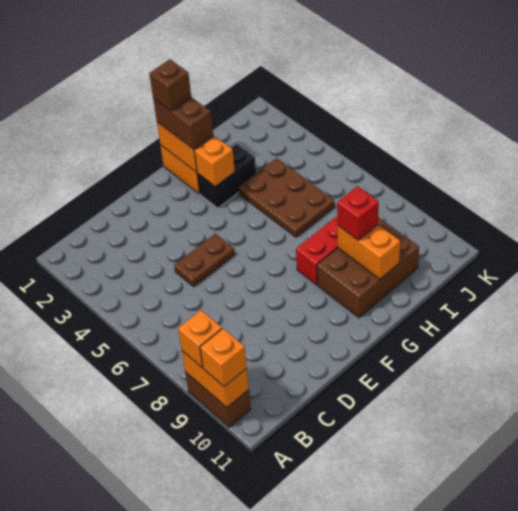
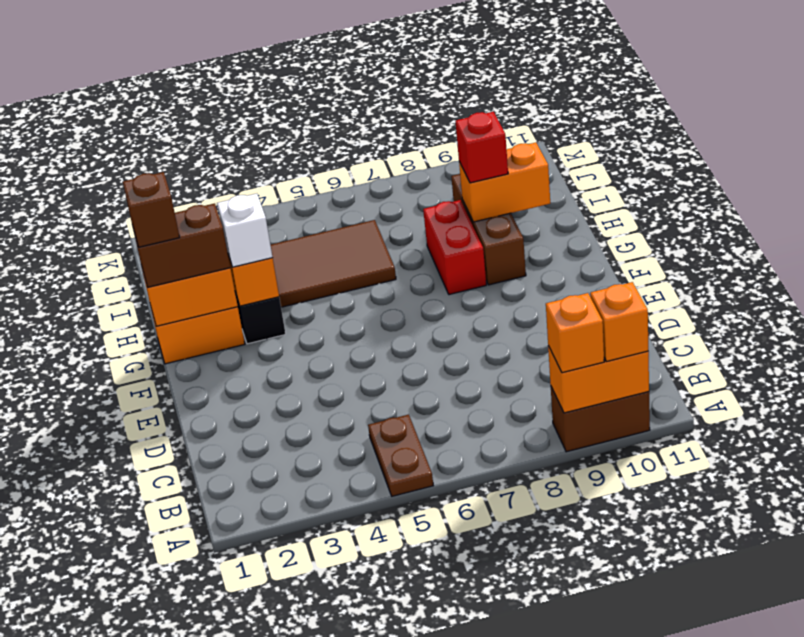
brown plate D5:E5 level 1 -> brown plate A5:B5 level 1
none -> white brick G3 level 3
brown brick G9:I10 level 1 -> brown brick G9:I9 level 1
brown plate H4:I6 level 1 -> brown tile H4:I6 level 1

